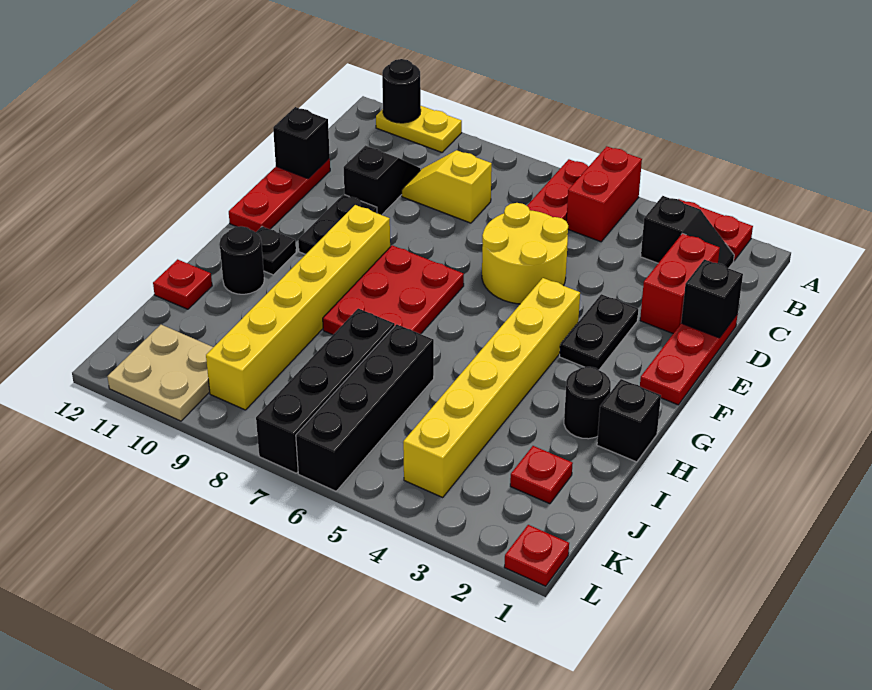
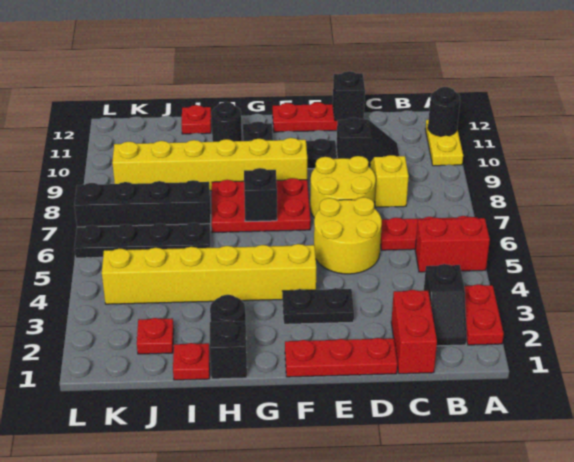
red brick C2:D2 level 1 -> red brick C1:C2 level 1
black brick D1 level 2 -> black brick G7 level 2
none -> yellow round brick D7:E8 level 1
black brick I6:L6 level 1 -> black plate I6:L6 level 1
tan plate K10:L11 level 1 -> none
red plate L1 level 1 -> red plate I1 level 1

